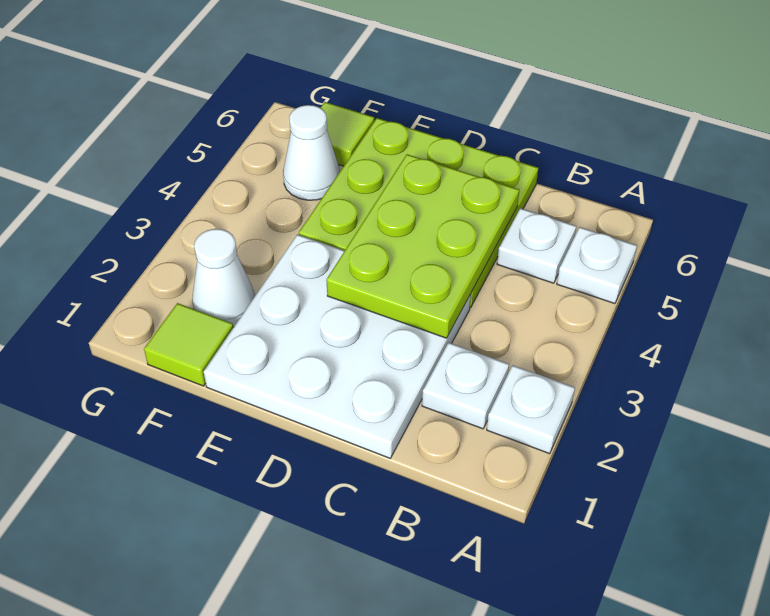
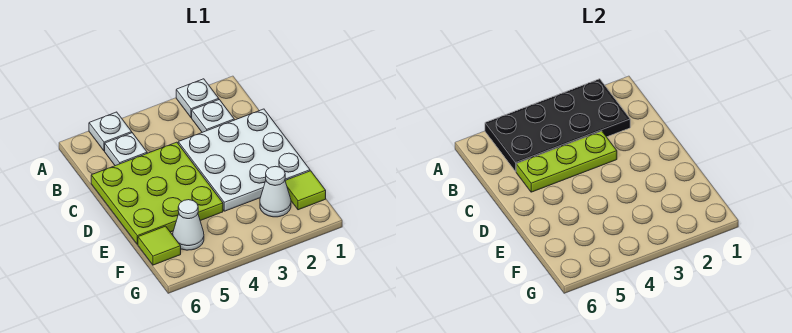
none -> black plate A2:B5 level 2
lime plate C3:D5 level 2 -> lime plate C3:C5 level 2

